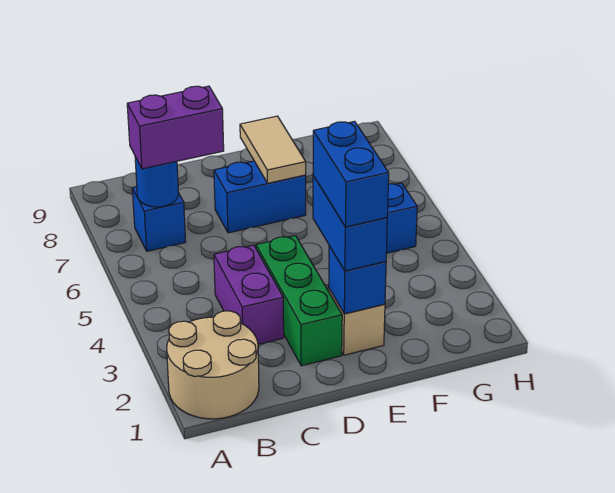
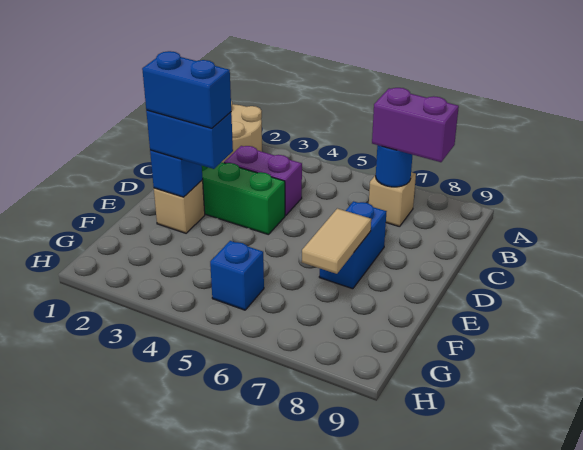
blue brick B7 level 1 -> tan brick B7 level 1
purple brick B7:C7 level 3 -> purple brick B7:B8 level 3
tan tile E7:E8 level 2 -> tan tile E7:F7 level 2

